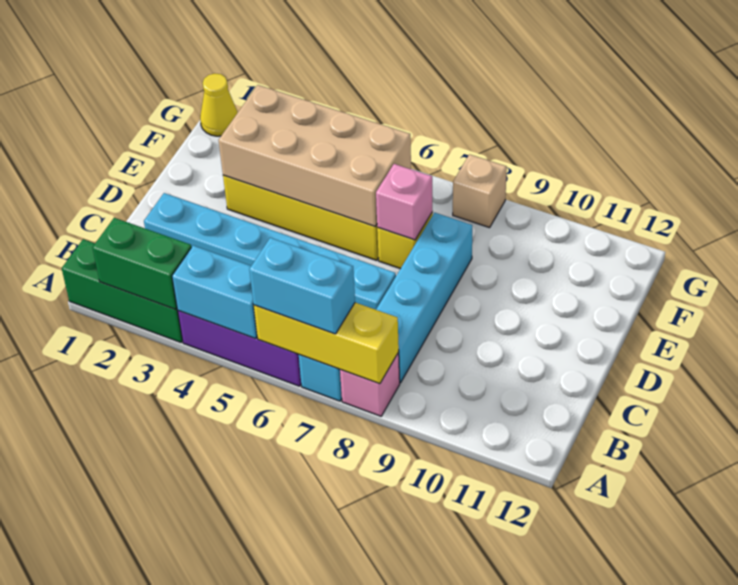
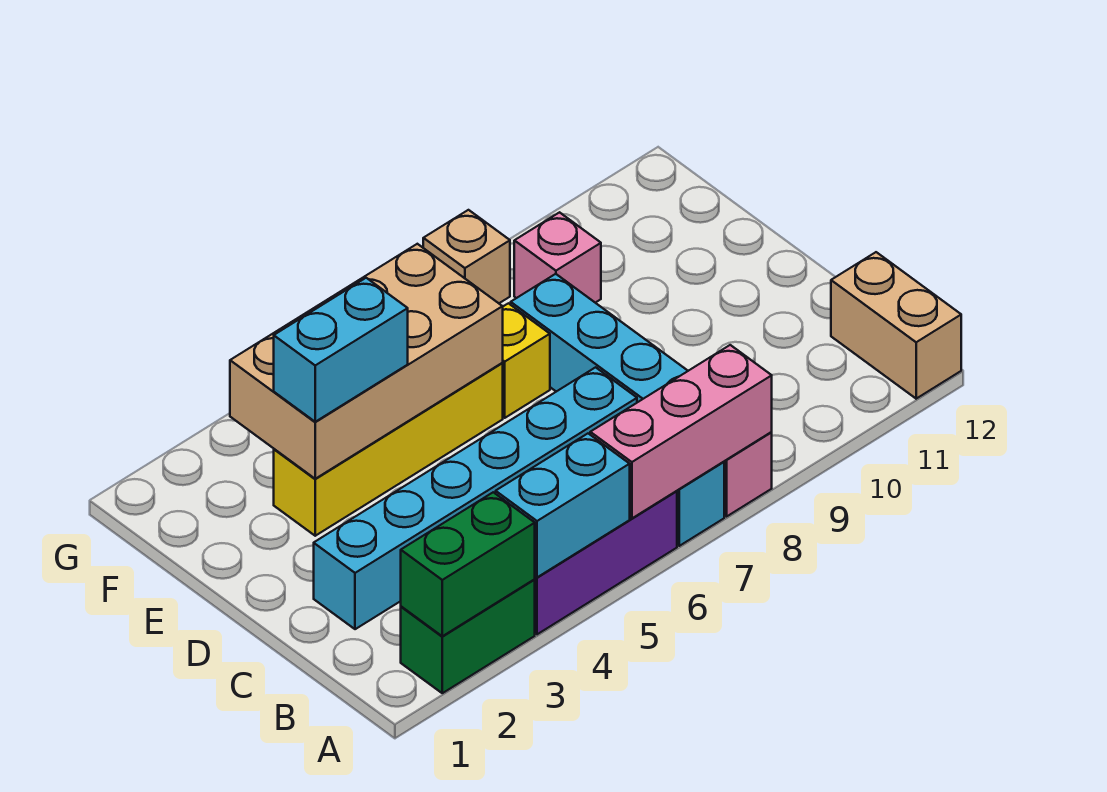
green brick A1:A3 level 1 -> green brick A2:A3 level 1
yellow brick A6:A8 level 2 -> pink brick A6:A8 level 2
cyan brick A6:A7 level 3 -> cyan brick E3:E4 level 3
none -> tan brick A12:B12 level 1
pink brick E7 level 2 -> pink brick F9 level 1
yellow cone G1 level 1 -> none

